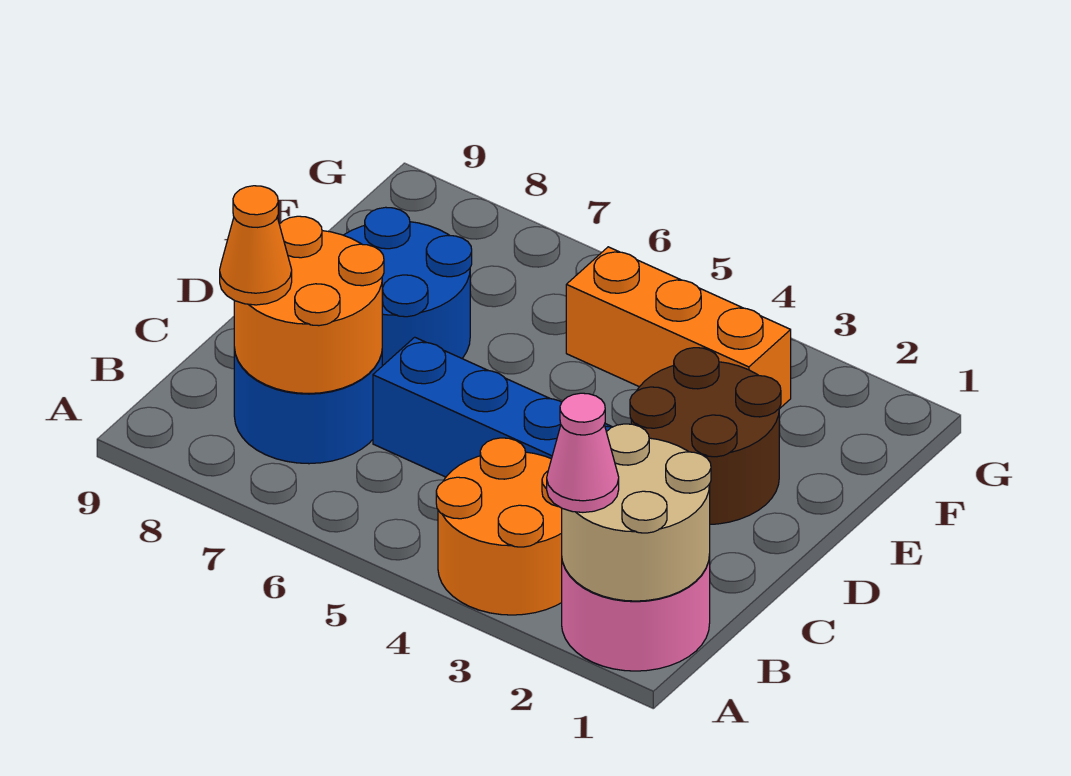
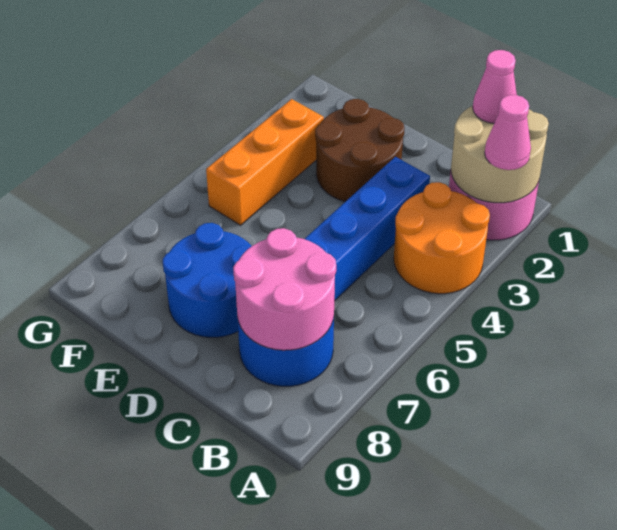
none -> pink cone B1 level 3
orange round brick B7:C8 level 2 -> pink round brick B7:C8 level 2
orange cone B8 level 3 -> none

